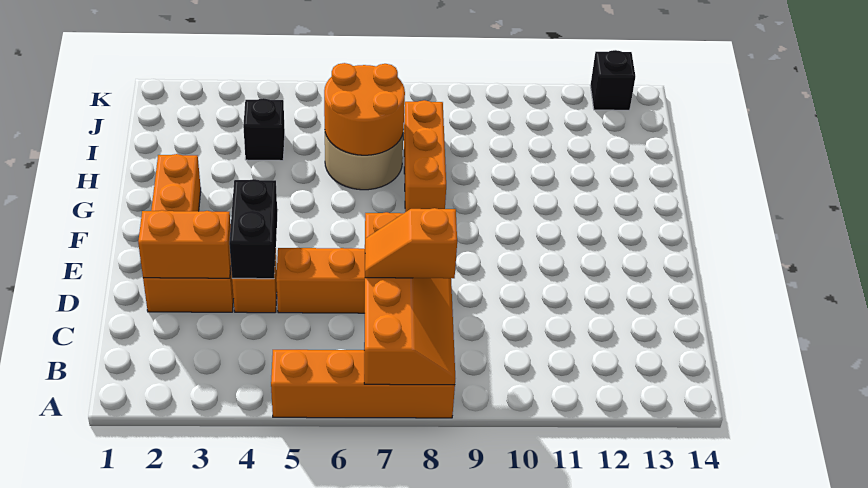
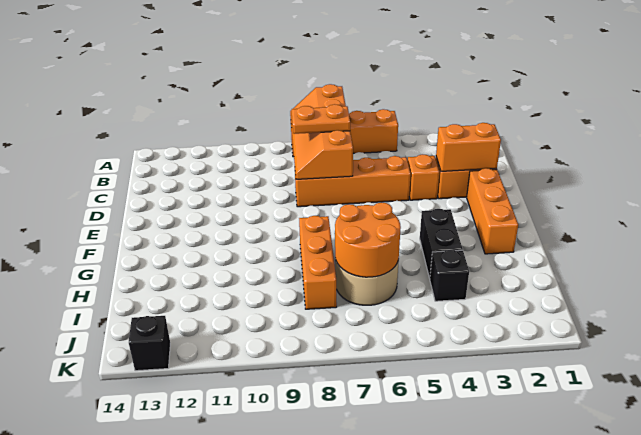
orange slope C7:C8 level 3 top 8 -> orange plate C7:C8 level 3
black brick D4:E4 level 2 -> black brick G4:H4 level 1

